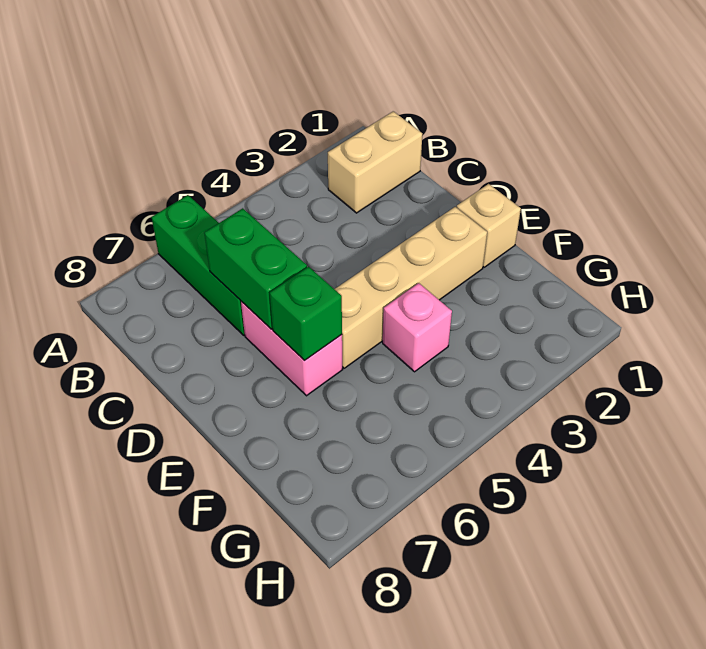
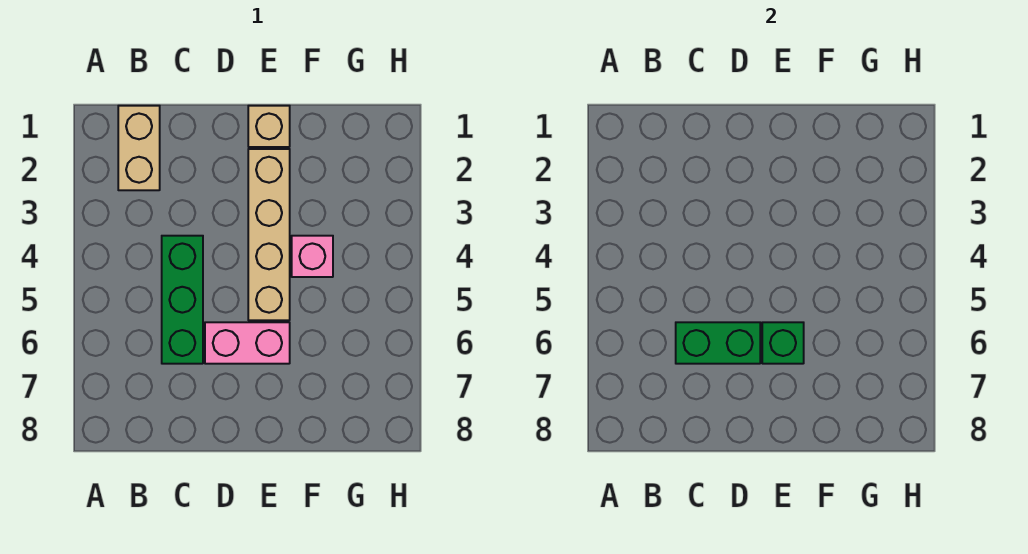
green brick A6:C6 level 1 -> green brick C4:C6 level 1

